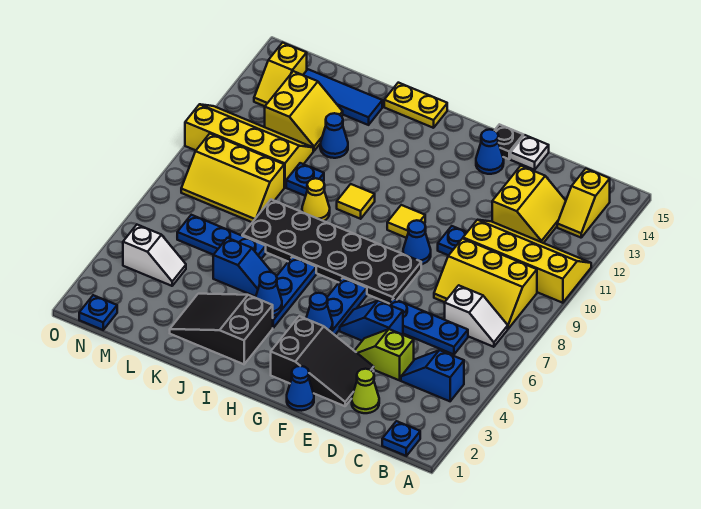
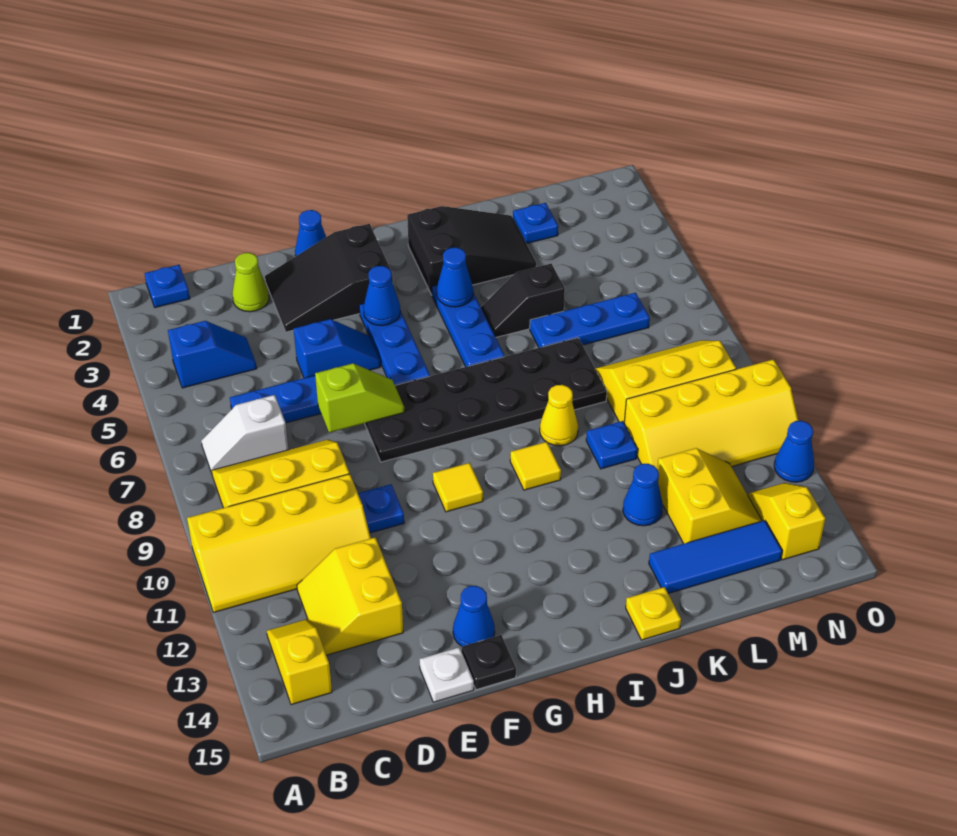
lime slope D4:E4 level 1 top D -> lime slope E7:F7 level 2 top E
blue cone F9 level 1 -> blue cone O12 level 1
yellow plate I15:J15 level 1 -> yellow plate J15 level 1
blue slope J5:K5 level 1 top K -> black slope J5:K5 level 1 top K
yellow slope L12:M13 level 1 top M -> yellow slope L12:M13 level 1 top L
white slope M4:N4 level 1 top N -> none
blue plate N1 level 1 -> blue plate L2 level 1

